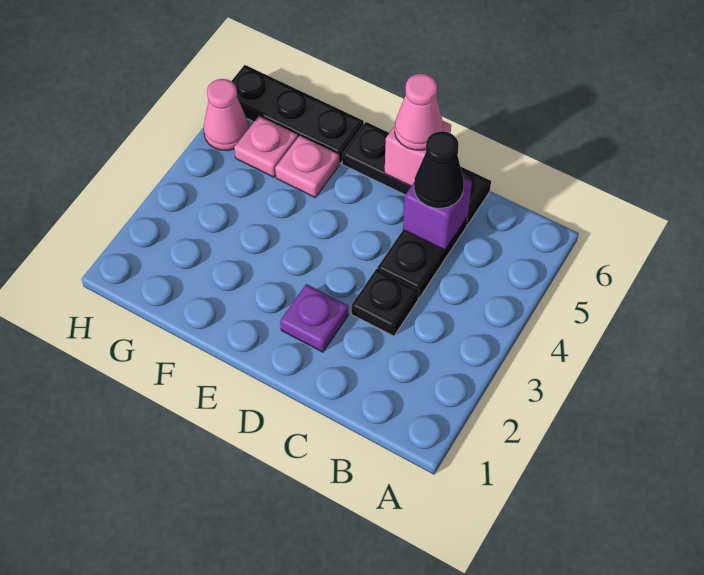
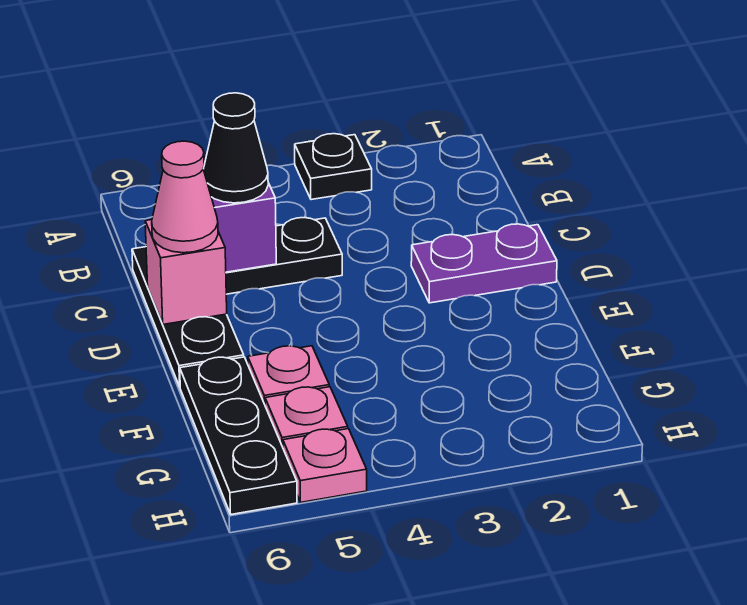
black plate C3 level 1 -> black plate A3 level 1
purple plate D2 level 1 -> purple plate D1:D2 level 1
pink cone H5 level 1 -> pink plate H5 level 1

